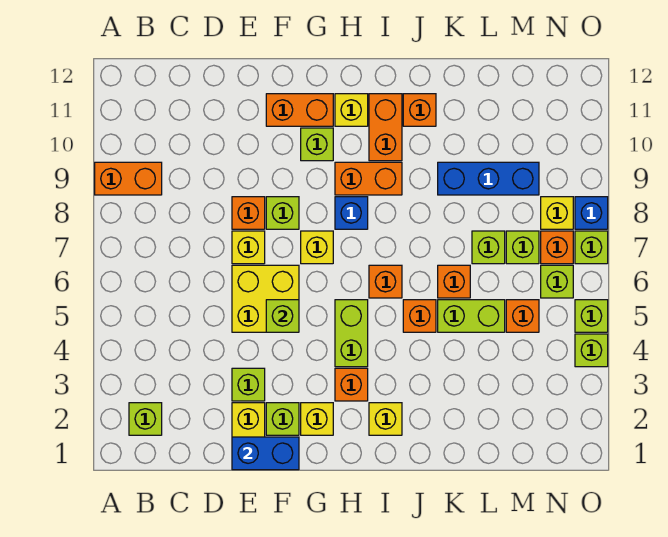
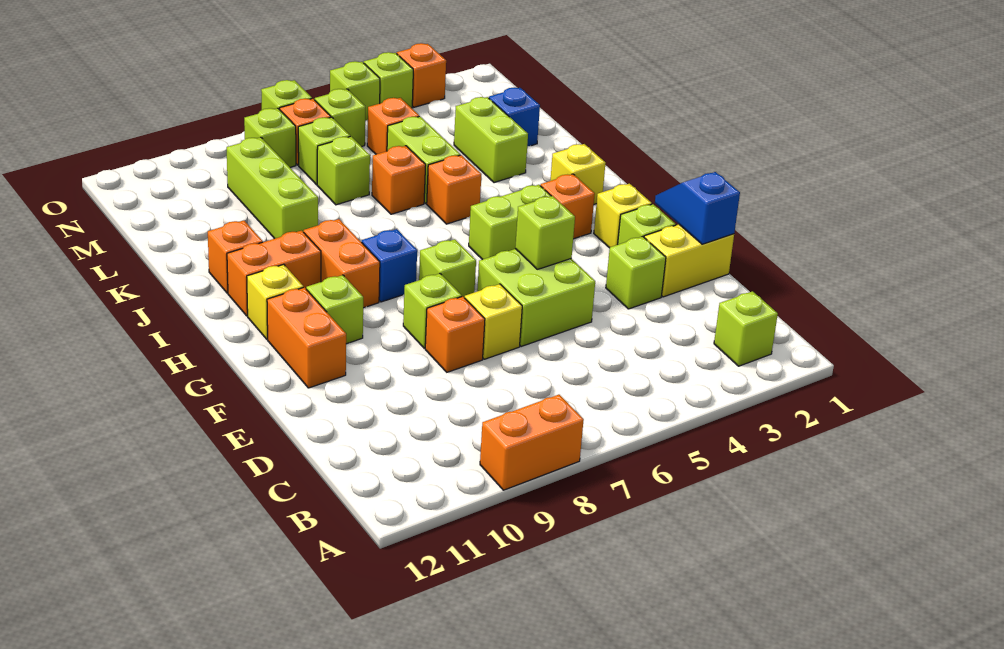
orange brick A9:B9 level 1 -> orange brick A8:A9 level 1
blue brick E1:F1 level 2 -> blue slope E1:F1 level 2 top E
yellow brick E5:F6 level 1 -> lime brick E5:F6 level 1
yellow brick G7 level 1 -> lime brick G7 level 1
orange brick I6 level 1 -> orange brick O3 level 1
none -> lime brick K3:L3 level 1
blue brick K9:M9 level 1 -> lime brick K9:M9 level 1
yellow brick N8 level 1 -> lime brick N8 level 1
blue brick O8 level 1 -> blue brick L2 level 1

